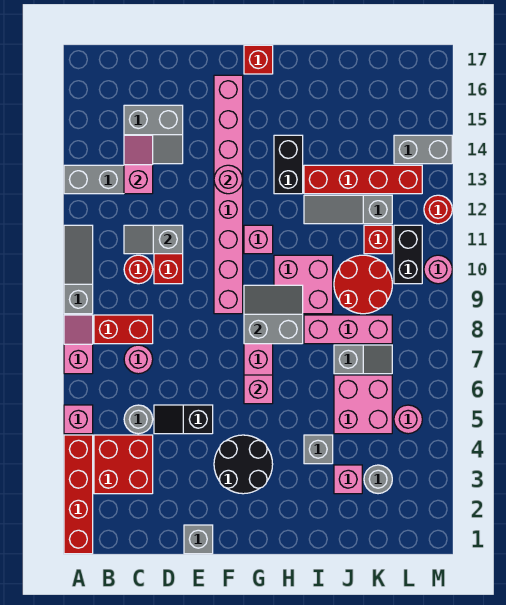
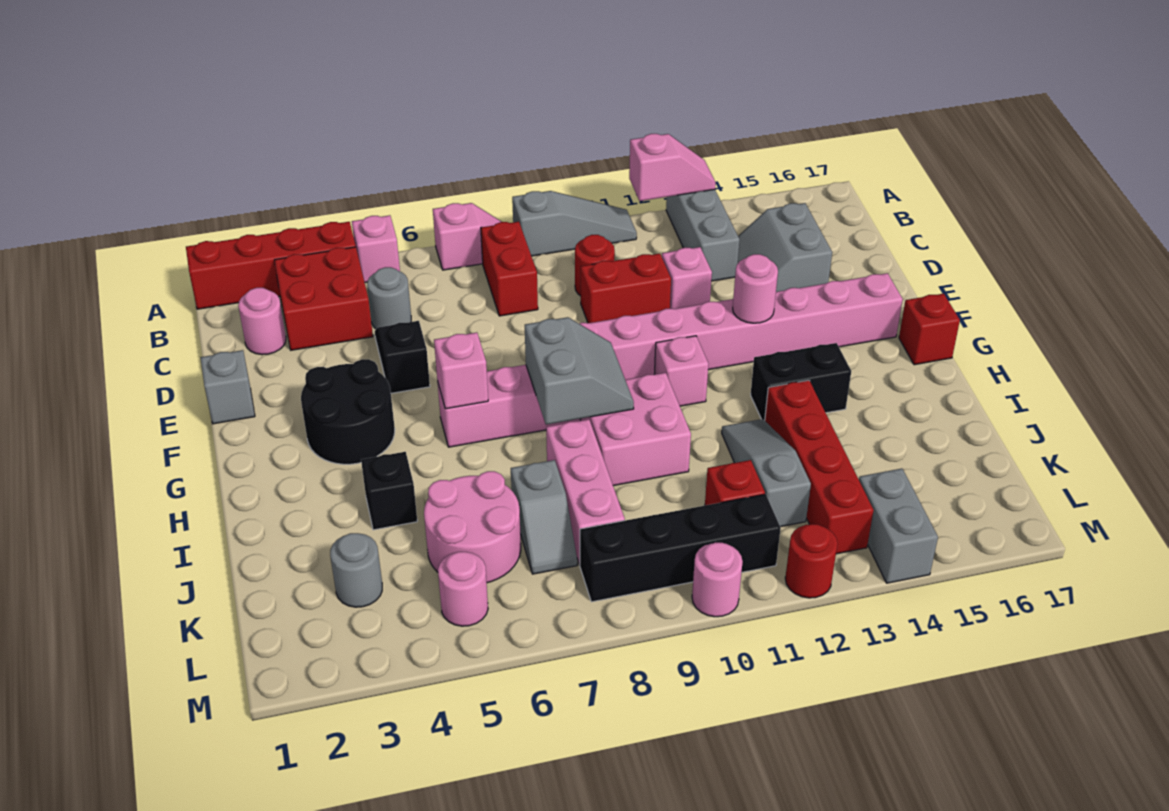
pink round brick C7 level 1 -> pink round brick C2 level 1
grey slope C11:D11 level 2 top D -> none
pink slope C13:C14 level 2 top 13 -> pink slope A12:A13 level 2 top 12
grey brick I4 level 1 -> black brick I4 level 1
pink brick J3 level 1 -> pink brick D12 level 1
pink brick J5:K6 level 1 -> pink round brick J5:K6 level 1
red round brick J9:K10 level 1 -> none
black brick L10:L11 level 1 -> black brick L8:L11 level 1

